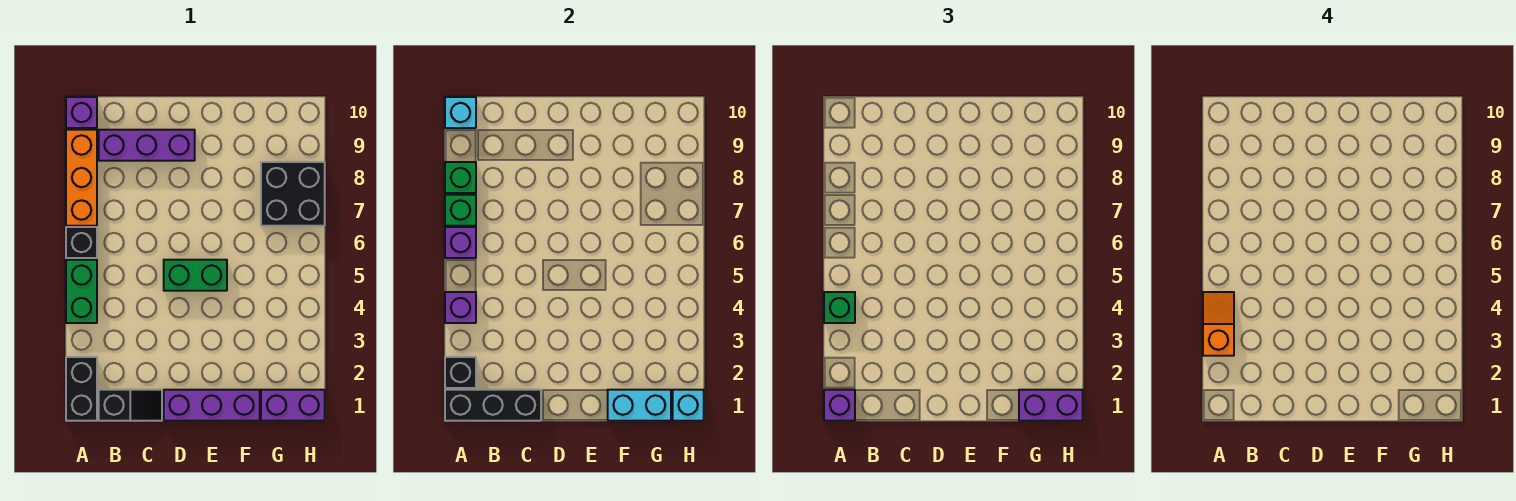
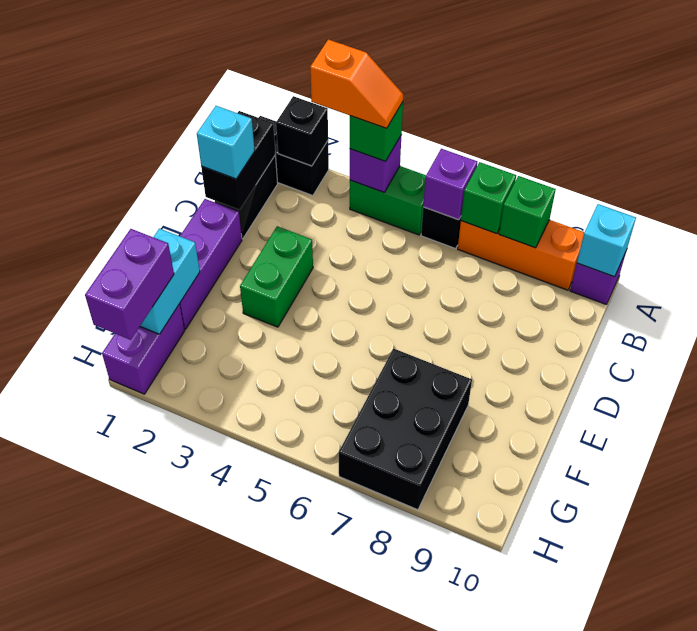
black brick A1:C1 level 2 -> black brick B1:C1 level 2
purple brick A1 level 3 -> none
purple brick B9:D9 level 1 -> none
green brick D5:E5 level 1 -> green brick D3:E3 level 1
black brick G7:H8 level 1 -> black brick F7:H8 level 1
cyan brick H1 level 2 -> cyan brick C1 level 3

